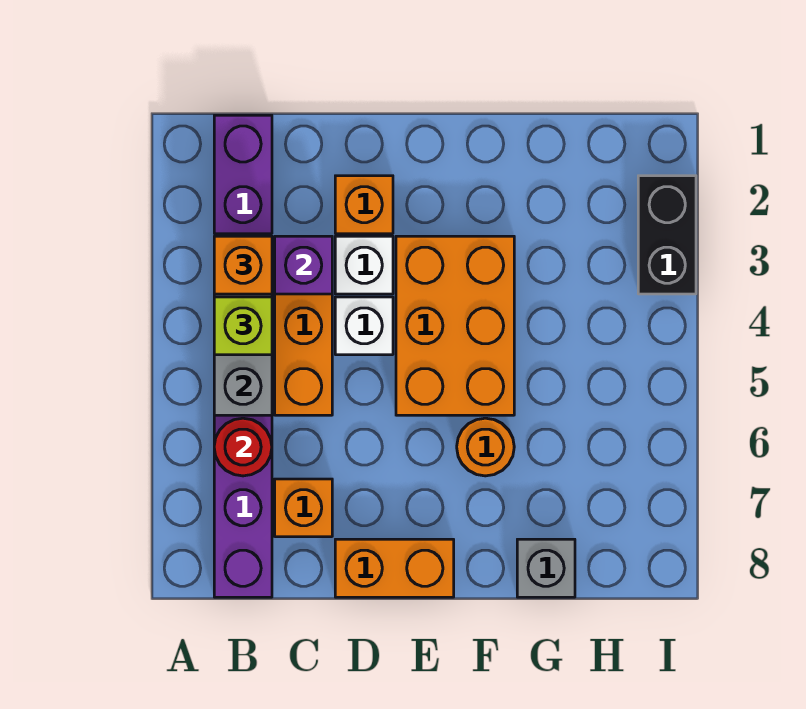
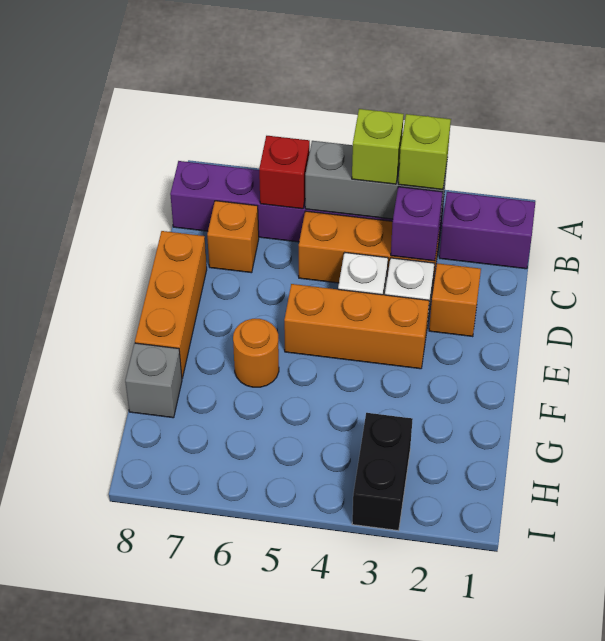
orange brick B3 level 3 -> lime brick B3 level 3
red round brick B6 level 2 -> red brick B6 level 2
orange brick D8:E8 level 1 -> orange brick D8:F8 level 1
orange brick E3:F5 level 1 -> orange brick E3:E5 level 1
black brick I2:I3 level 1 -> black brick H3:I3 level 1

